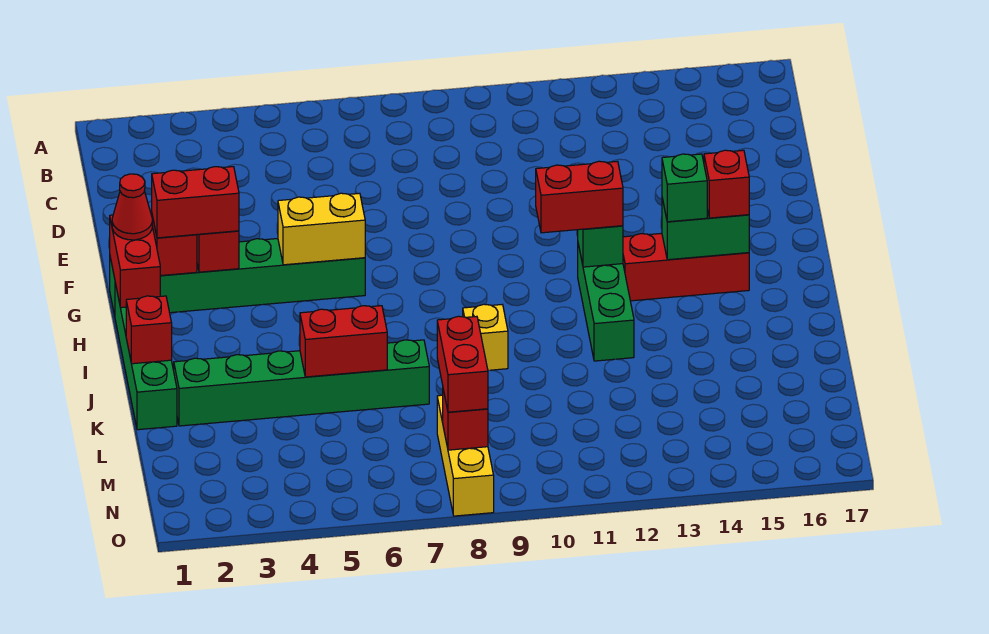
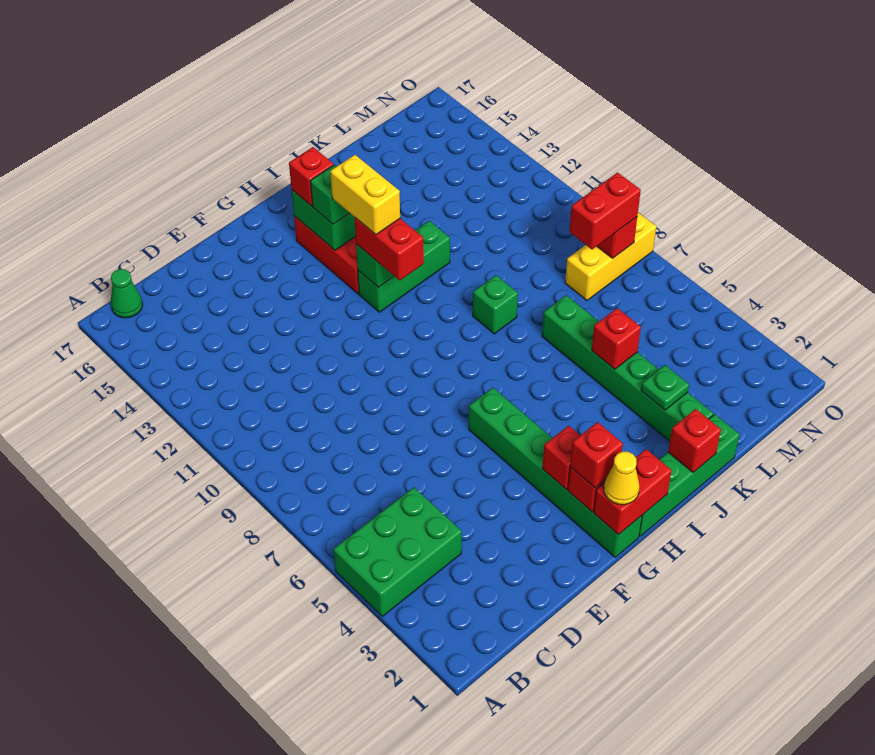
none -> green brick A4:C5 level 1
none -> green cone B17 level 1
red cone G1 level 3 -> yellow cone G1 level 3
red brick G2:G3 level 3 -> red brick G2 level 3
yellow brick G5:G6 level 2 -> yellow brick H12:H13 level 4
yellow brick J9 level 1 -> green brick J9 level 1
none -> green plate K3 level 2
red brick K5:K6 level 2 -> red brick K5 level 2

